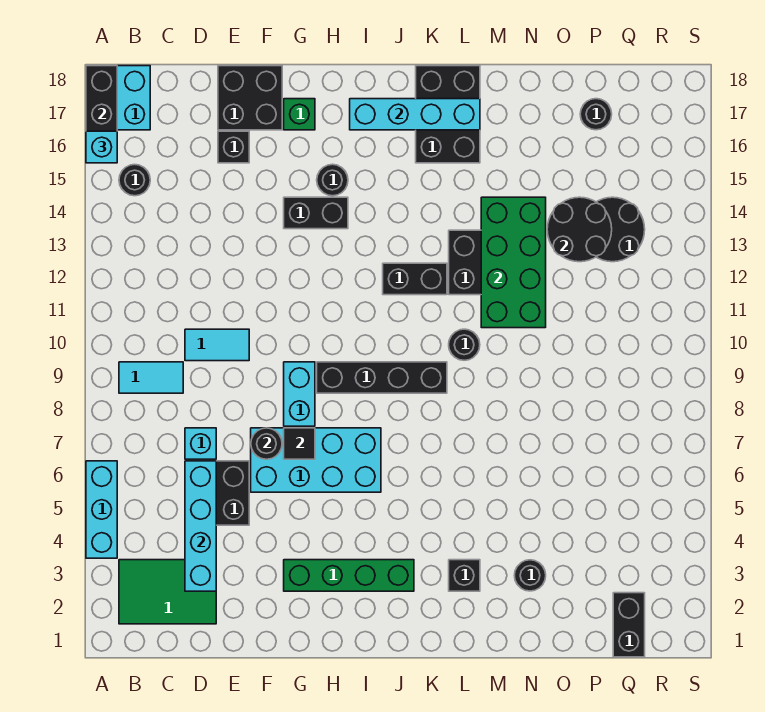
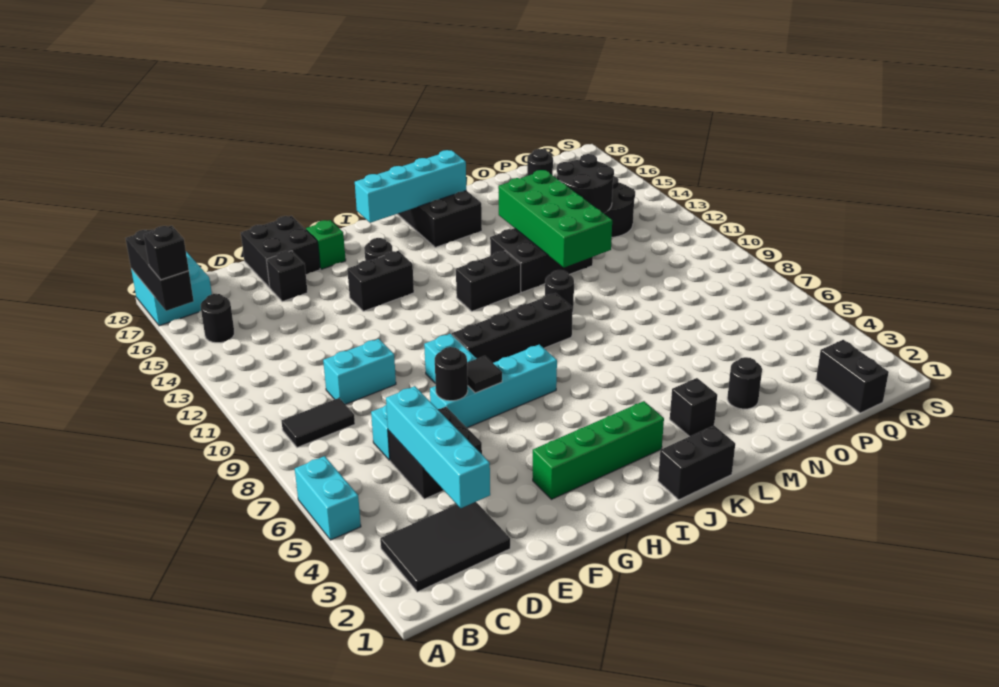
cyan brick A4:A6 level 1 -> cyan brick A5:A6 level 1
cyan brick A16 level 3 -> black brick A16 level 3
green tile B2:D3 level 1 -> black tile B2:D3 level 1
cyan tile B9:C9 level 1 -> black tile B9:C9 level 1
cyan tile D10:E10 level 1 -> cyan brick D10:E10 level 1
cyan brick F6:I7 level 1 -> cyan brick F7:I7 level 1
none -> black brick J1:K1 level 1

